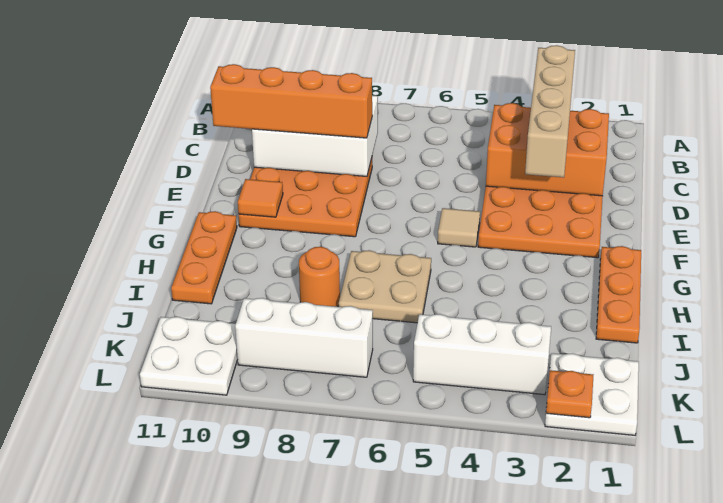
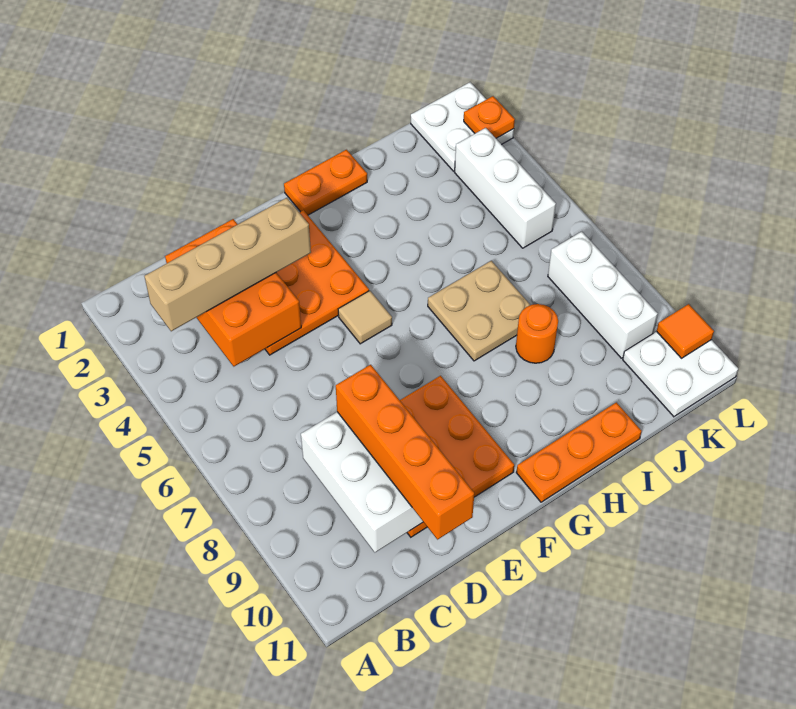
orange tile F10 level 2 -> orange tile L10 level 2
orange plate G1:I1 level 1 -> orange plate G1:H1 level 1

